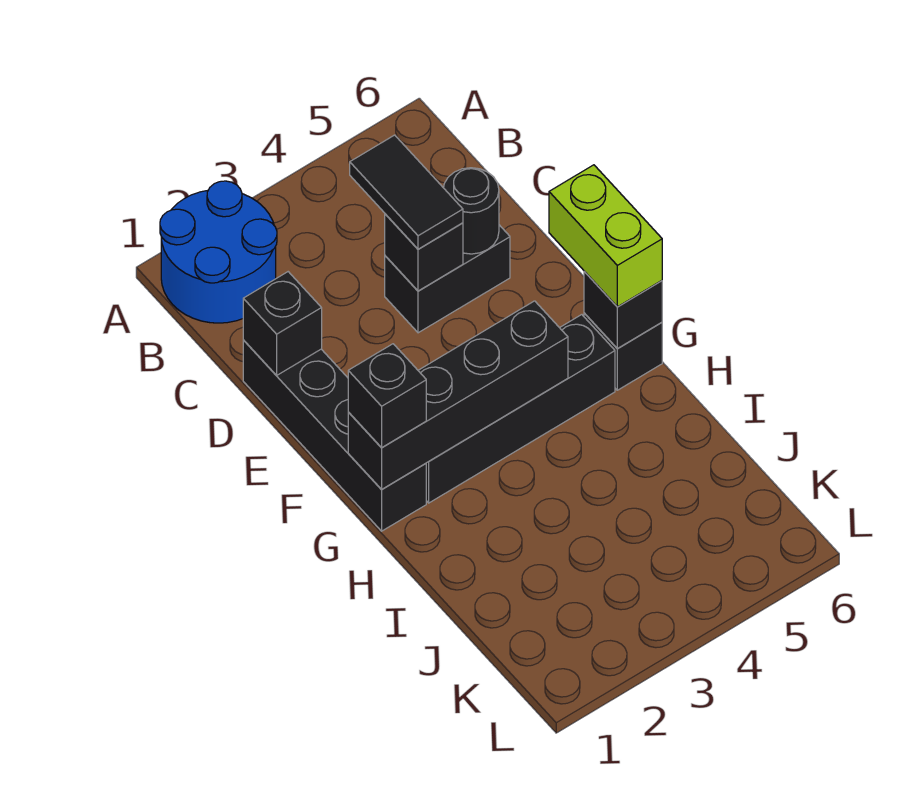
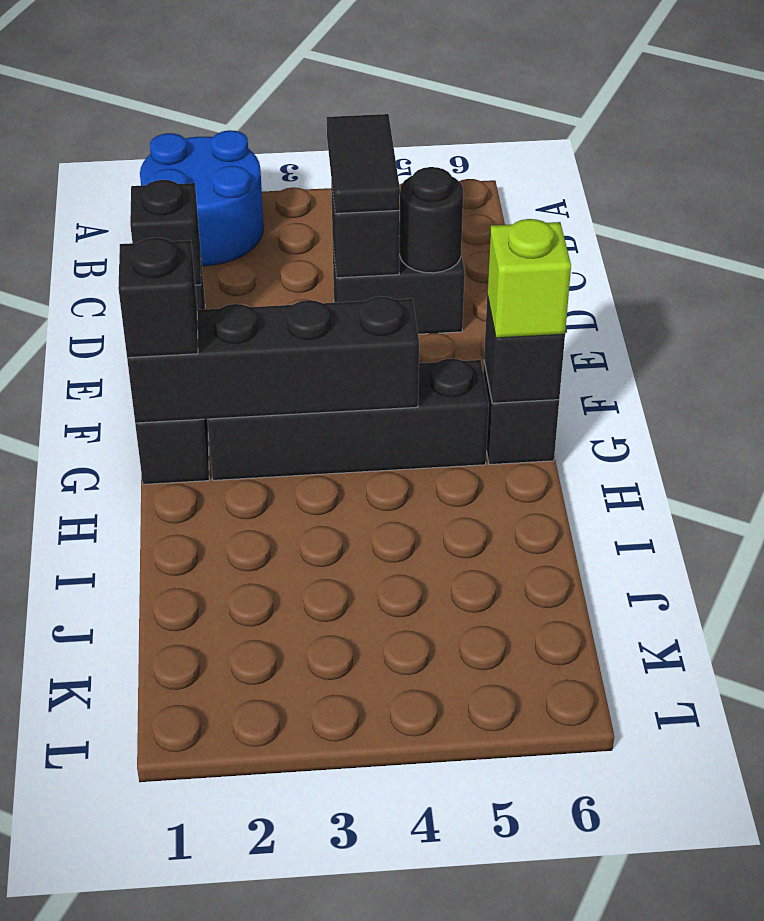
lime brick F6:G6 level 3 -> lime brick G6 level 3

